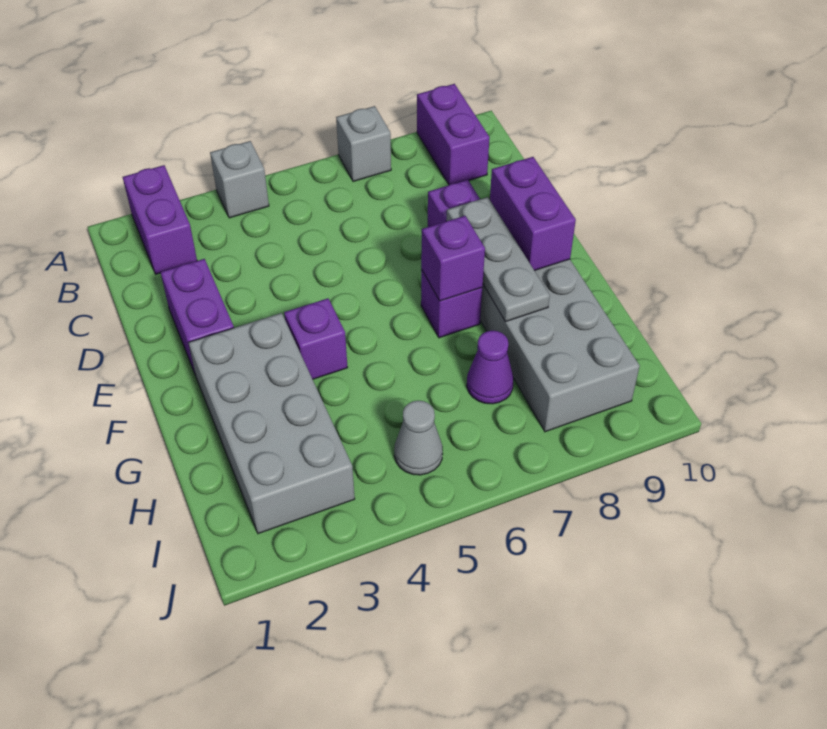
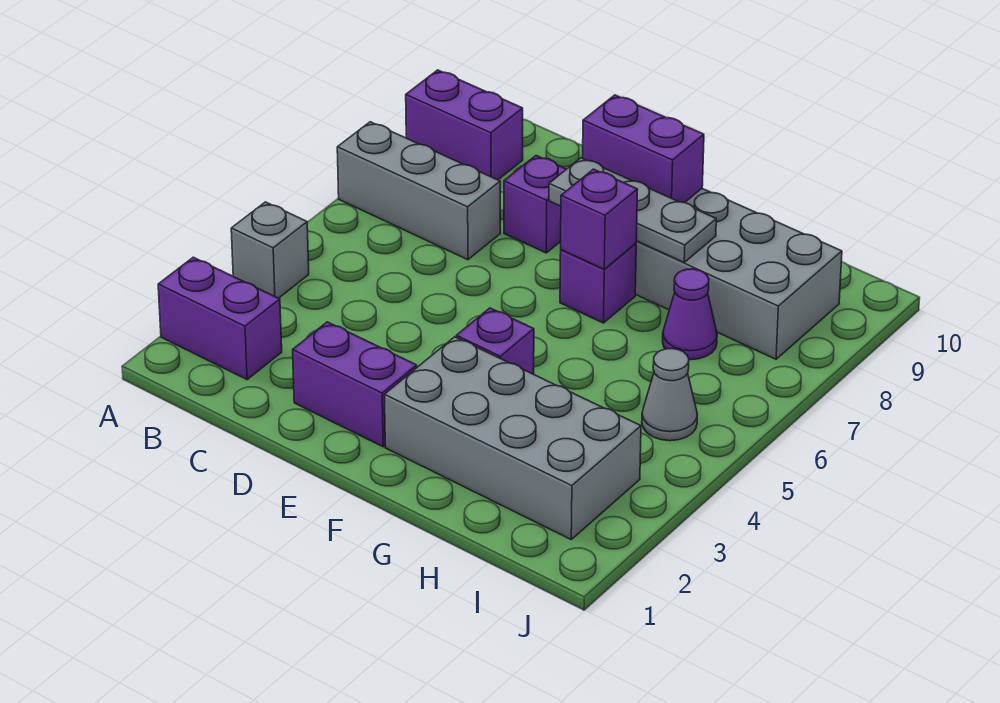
grey brick A7 level 1 -> grey brick A7:C7 level 1

